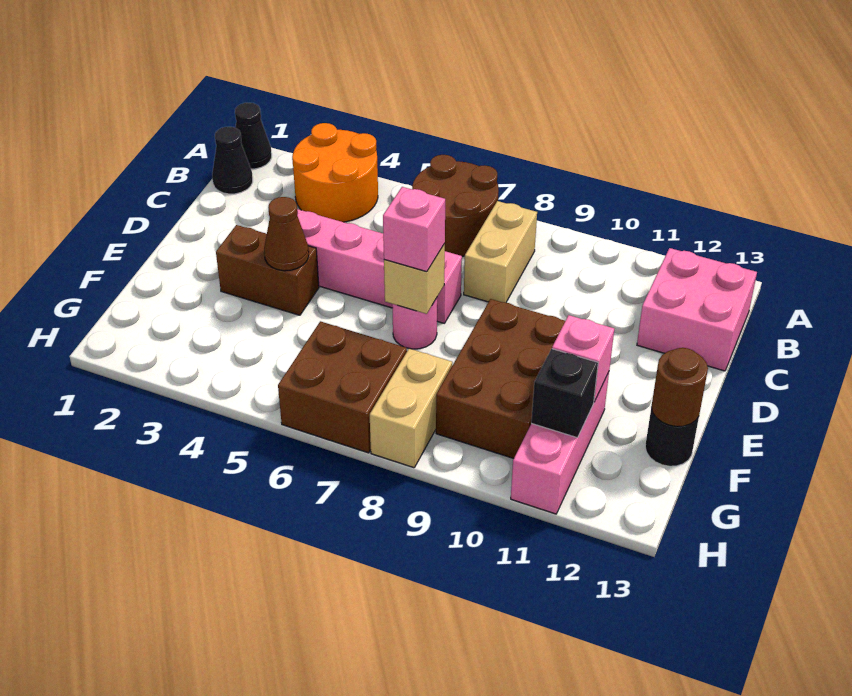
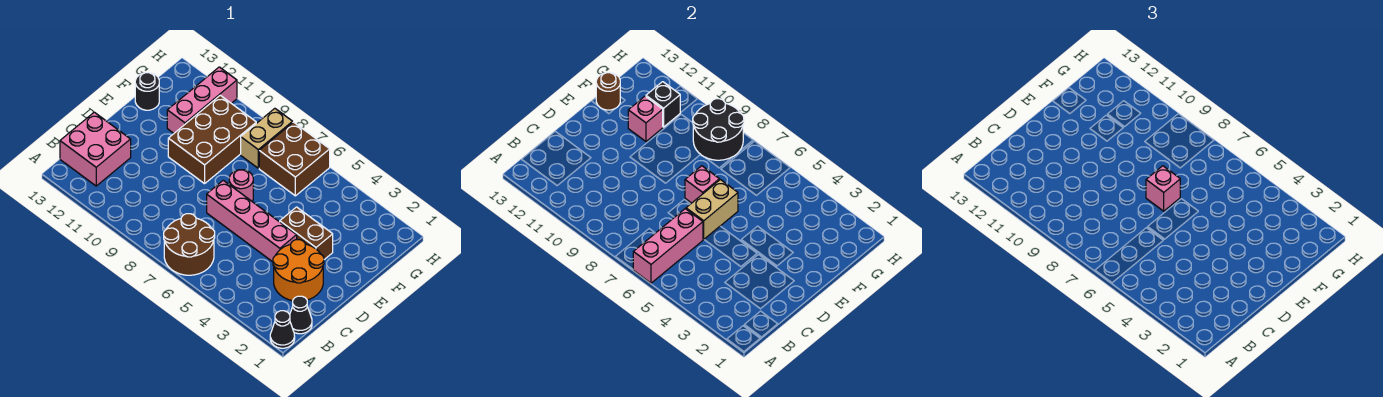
orange round brick A3:B4 level 1 -> orange round brick C2:D3 level 1
none -> pink brick A6:C6 level 2
tan brick B8:C8 level 1 -> tan brick D6:E6 level 2
brown cone E4 level 2 -> none
tan brick E7 level 2 -> pink brick E7 level 2
none -> black round brick G8:H9 level 2

